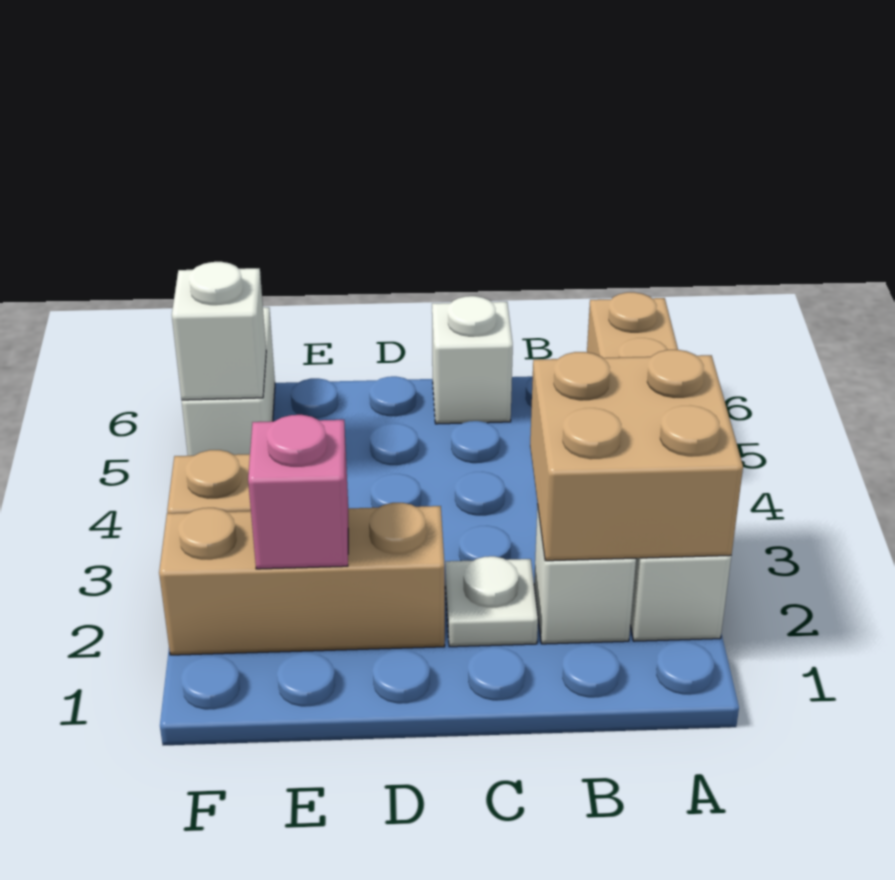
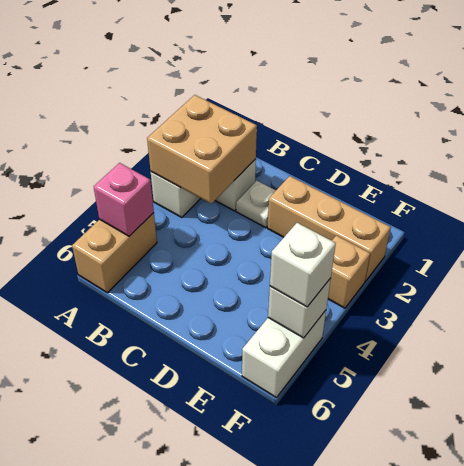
white brick C6 level 1 -> white brick F5 level 3
pink brick E2 level 2 -> pink brick A5 level 2

